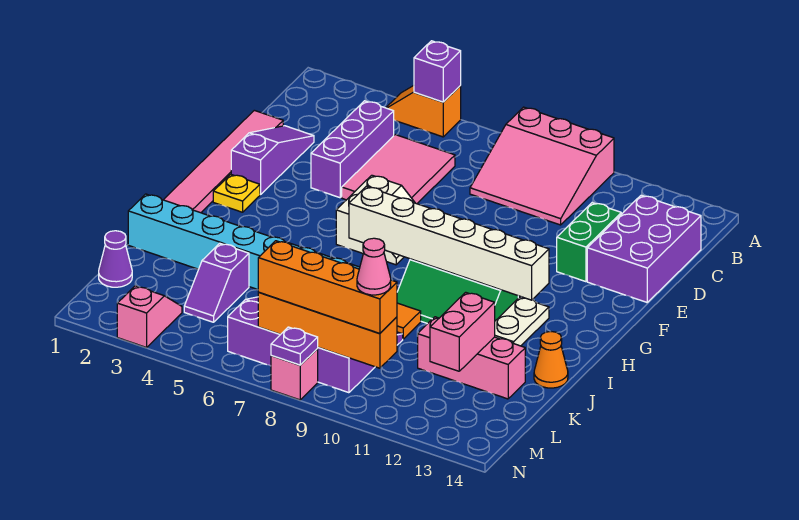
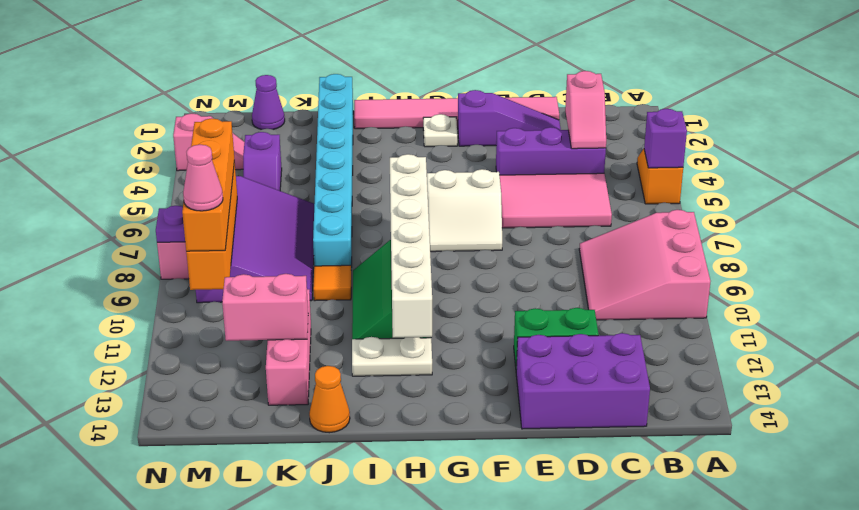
none -> pink slope C3:C4 level 2 top 3
yellow plate G2 level 1 -> white plate G2 level 1
purple slope K4:L4 level 1 top K -> purple slope L4:L5 level 1 top 4

